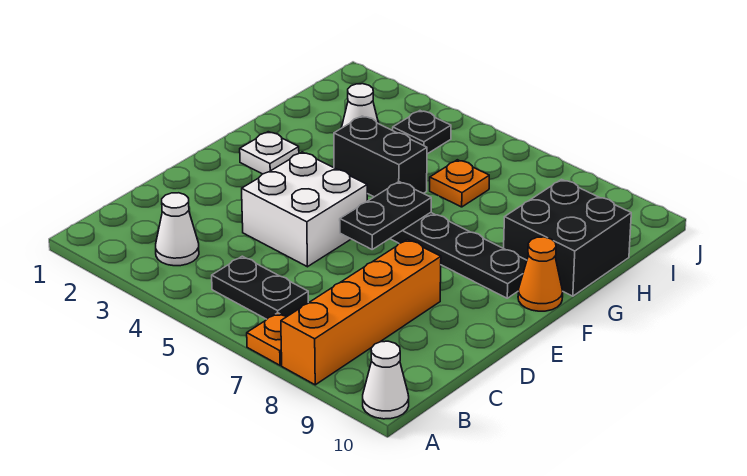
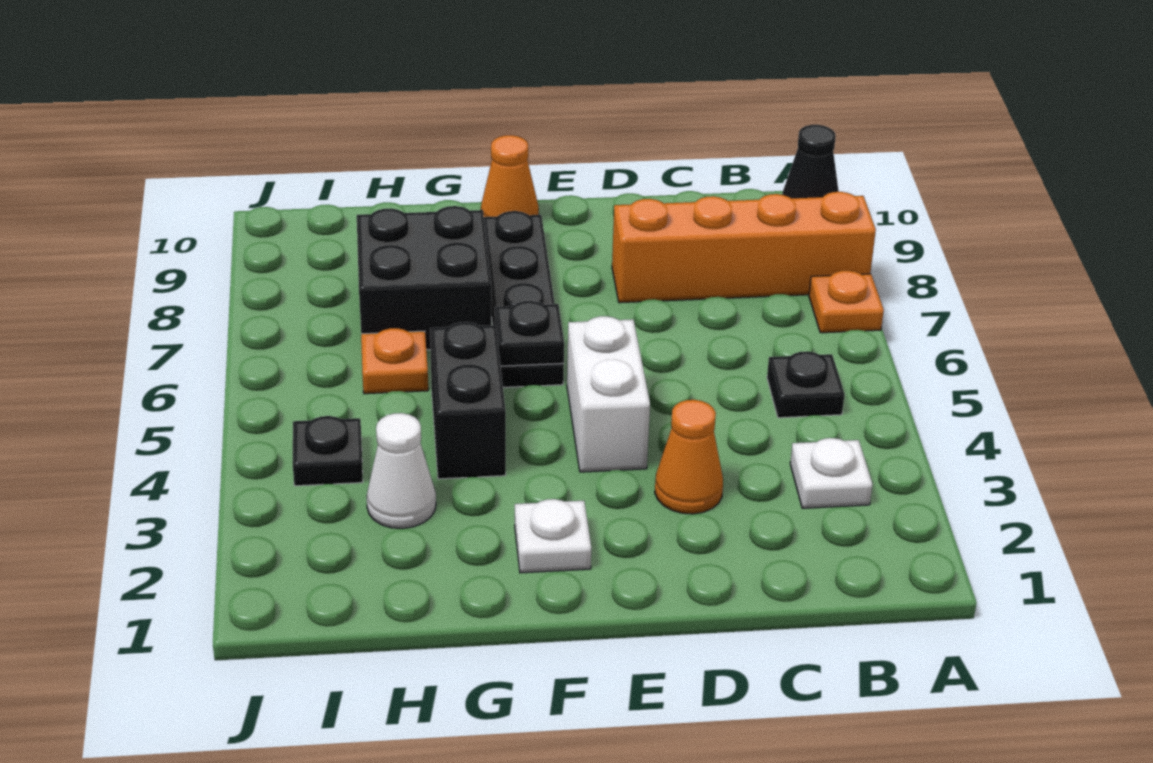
white cone A10 level 1 -> black cone A10 level 1
white cone B3 level 1 -> white plate B3 level 1
black plate B5:B6 level 1 -> black plate B5 level 1
none -> orange cone D3 level 1
white brick D4:E5 level 1 -> white brick E4:E5 level 1
black plate E6:F6 level 2 -> black plate F6 level 2
black brick G9:H10 level 1 -> black brick G7:H8 level 1

